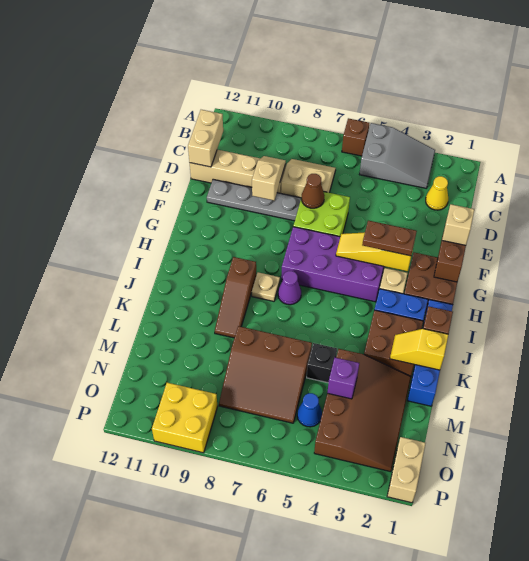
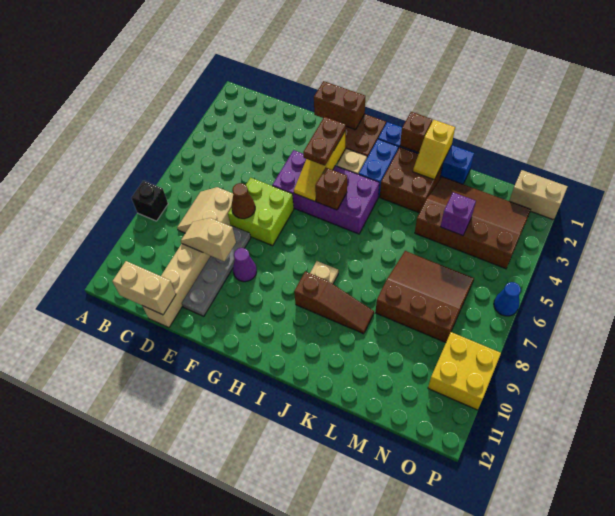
grey slope A3:B5 level 1 top 5 -> none
brown brick A6 level 1 -> brown brick H5 level 2
yellow cone C2 level 1 -> none
tan brick F1 level 3 -> none
purple brick G4:H7 level 1 -> purple brick F4:I5 level 1
purple cone I7 level 1 -> purple cone F9 level 1
black brick L5 level 1 -> black brick A8 level 1
brown slope L6:N8 level 1 top L -> brown slope L6:N8 level 1 top 8
blue cone N5 level 1 -> blue cone P6 level 1

